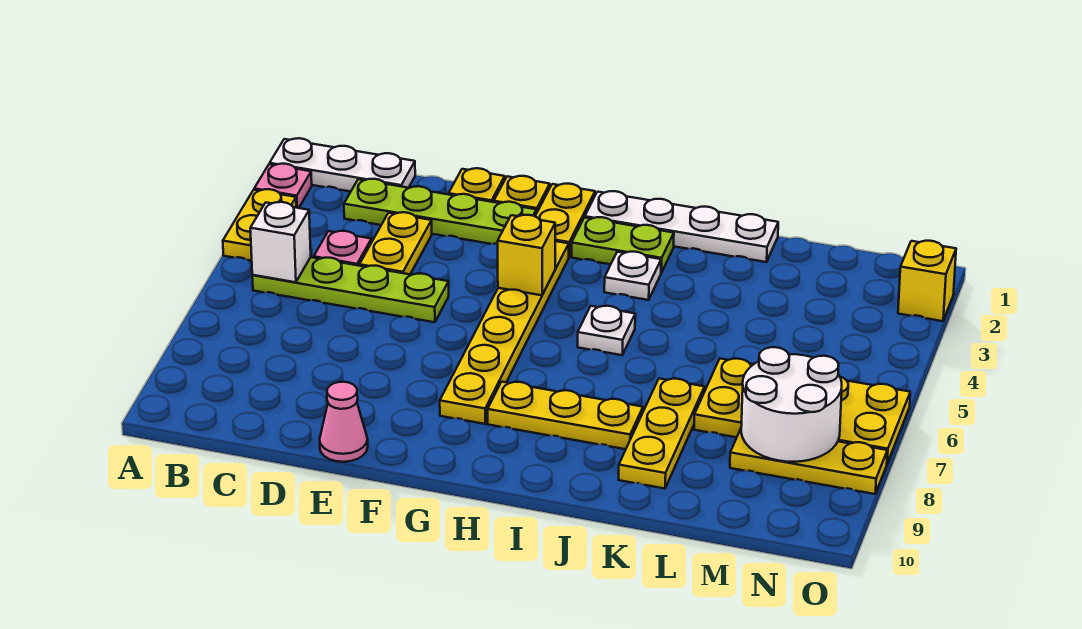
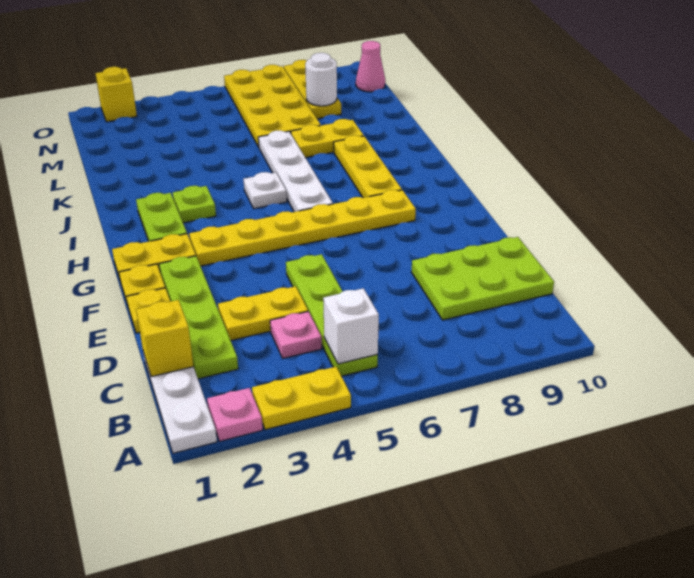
none -> lime plate C8:D10 level 1
pink cone E10 level 1 -> pink cone N10 level 1
yellow brick G4 level 2 -> yellow brick C1 level 2
white plate H1:K1 level 1 -> white plate H6:K6 level 1
white plate I3 level 1 -> lime plate I3 level 1
yellow plate K7:K9 level 1 -> yellow plate K7:K8 level 1
white round brick M7:N8 level 2 -> white round brick M8 level 2

